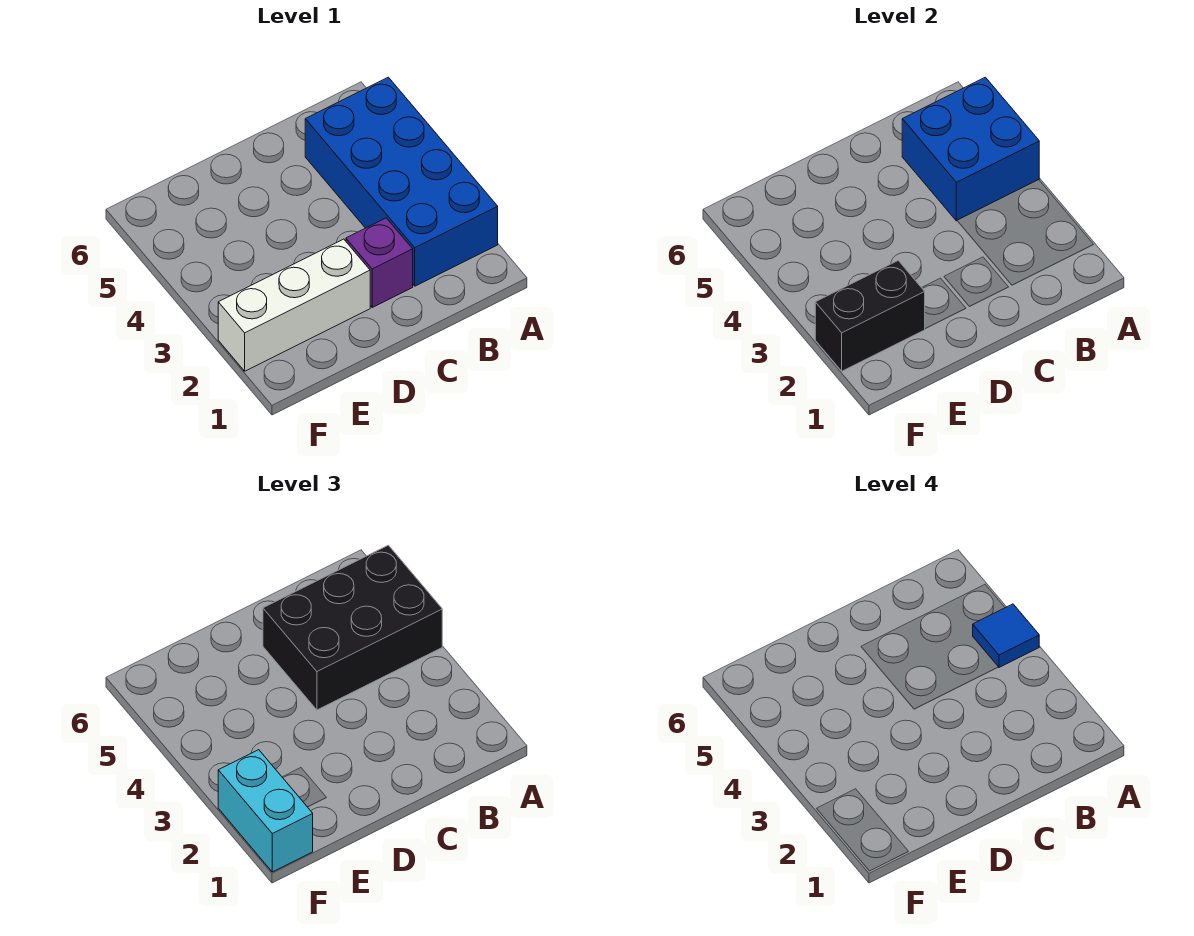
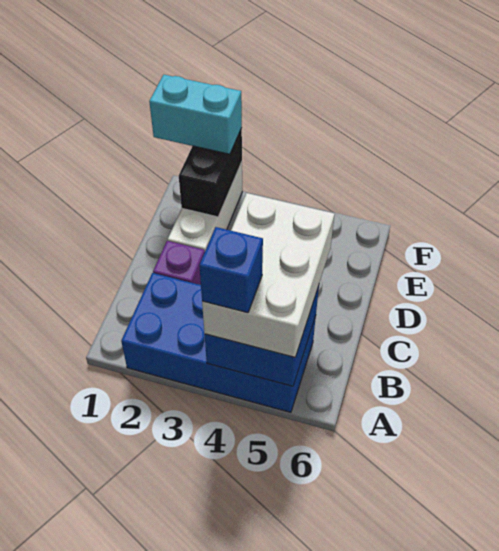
black brick A4:C5 level 3 -> white brick A4:C5 level 3
blue tile A4 level 4 -> blue brick A4 level 4

